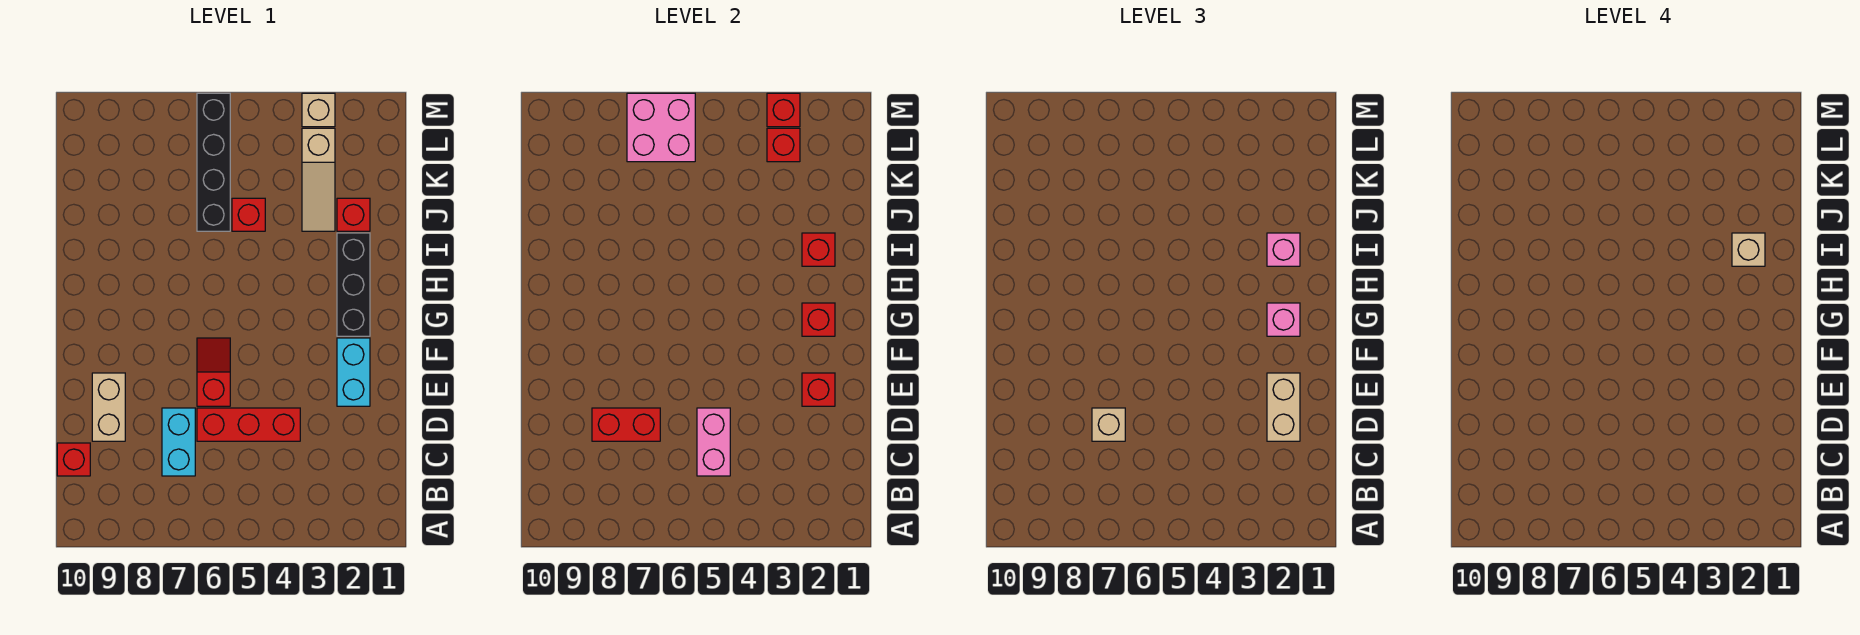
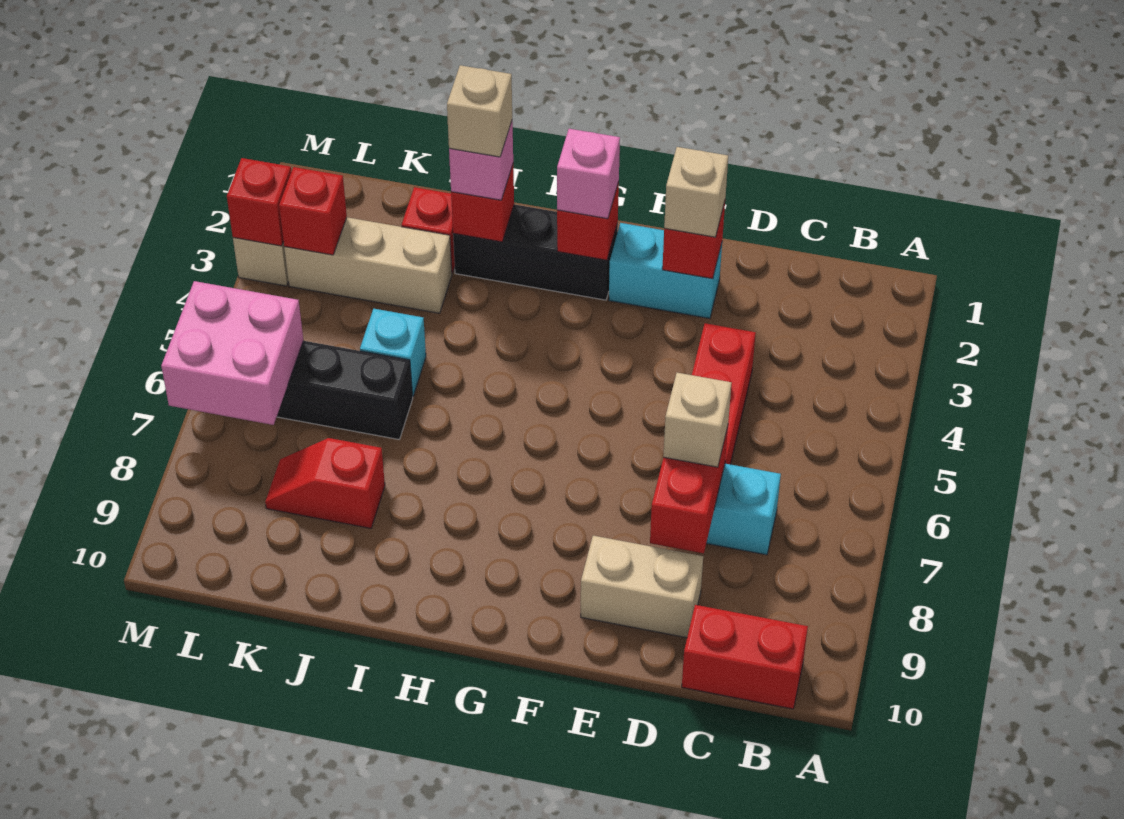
pink brick C5:D5 level 2 -> none
red brick C10 level 1 -> red brick B10:C10 level 1
tan brick D2:E2 level 3 -> tan brick E2 level 3
red slope E6:F6 level 1 top E -> red slope J8:K8 level 1 top J
tan slope J3:L3 level 1 top L -> tan brick J3:L3 level 1
red brick J5 level 1 -> cyan brick J5 level 1

